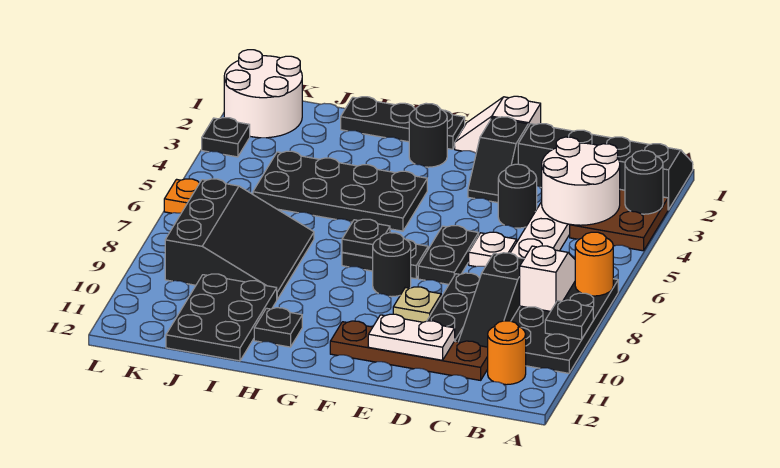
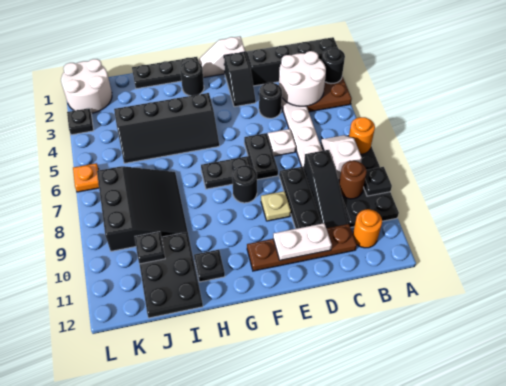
none -> brown round brick B9 level 2
black plate G4:J5 level 1 -> black slope G4:J5 level 1 top 4
black plate G7 level 2 -> black plate J10 level 2

